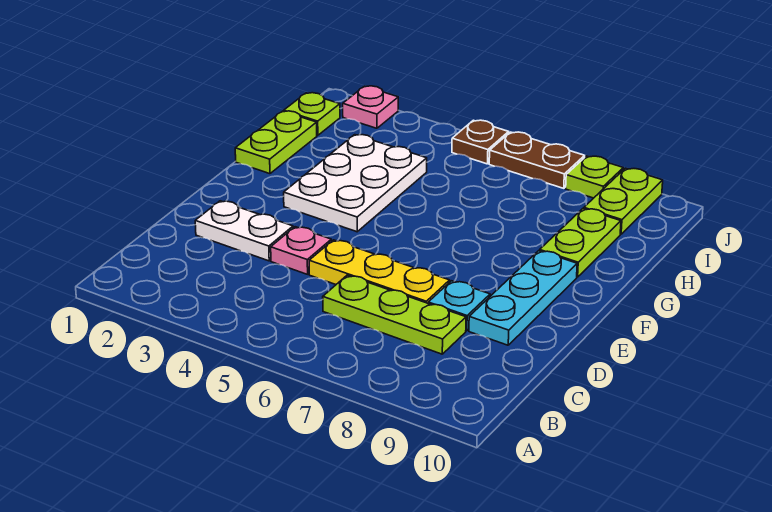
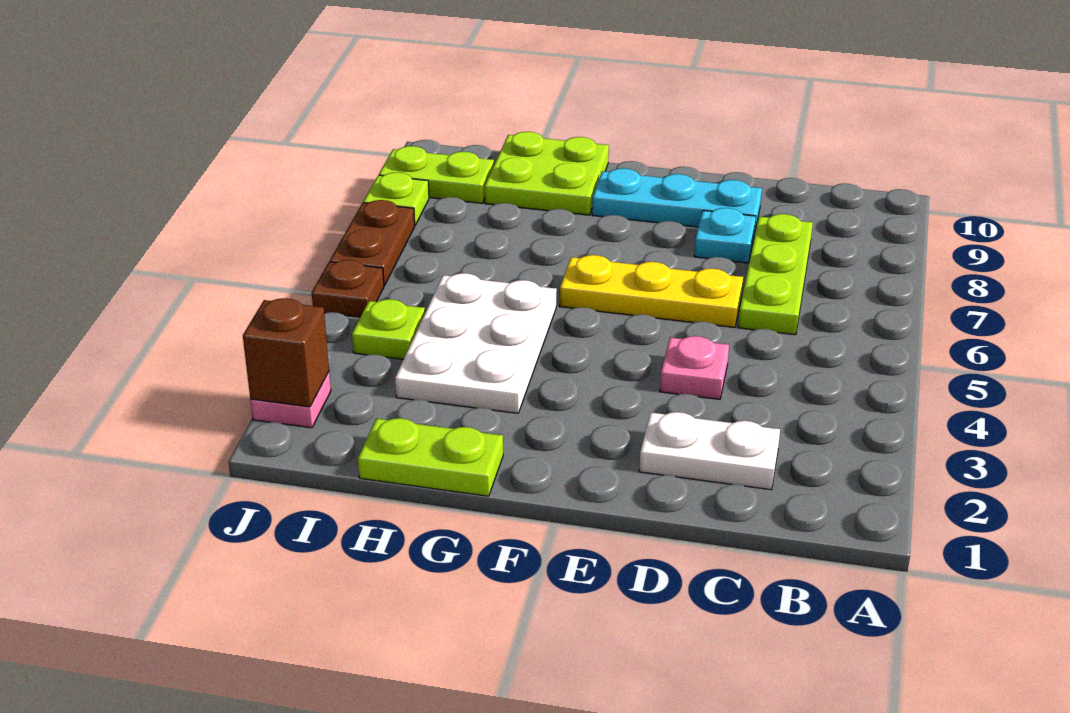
white plate D2:D3 level 1 -> white plate C2:D2 level 1
yellow plate D5:D7 level 1 -> yellow plate D6:F6 level 1
white plate F3:H4 level 1 -> white plate G3:H5 level 1
lime plate G9:H9 level 1 -> lime plate G9:H10 level 1
lime plate I1 level 1 -> lime plate I4 level 1
none -> brown brick J2 level 2

